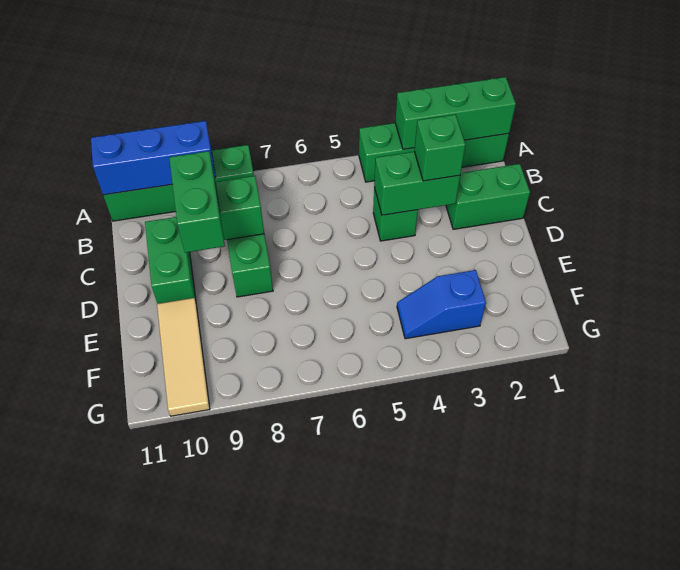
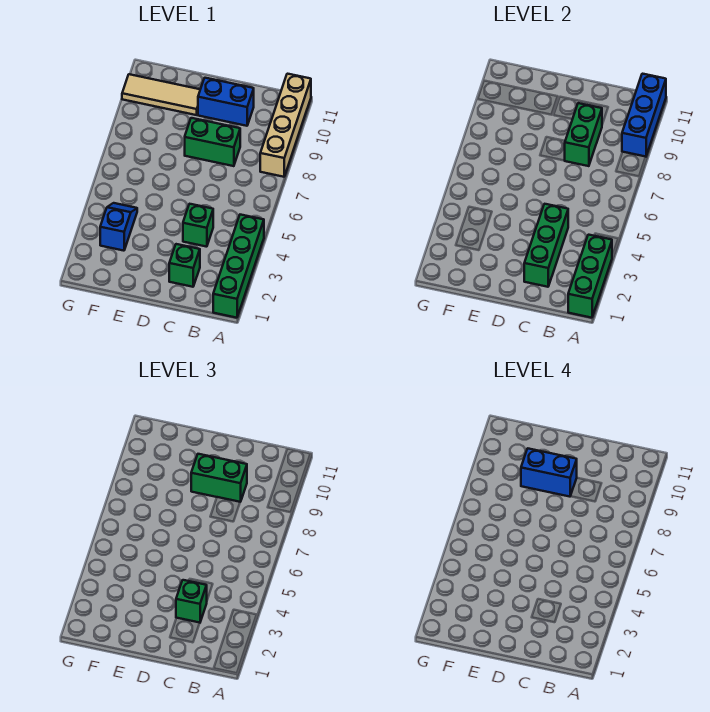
green brick A8:A11 level 1 -> tan brick A8:A11 level 1
green brick C1:C2 level 1 -> green brick C2 level 1
green brick C3:C4 level 2 -> green brick C2:C4 level 2
green brick C10:D10 level 1 -> blue brick C10:D10 level 1
none -> blue brick D9:E9 level 4

